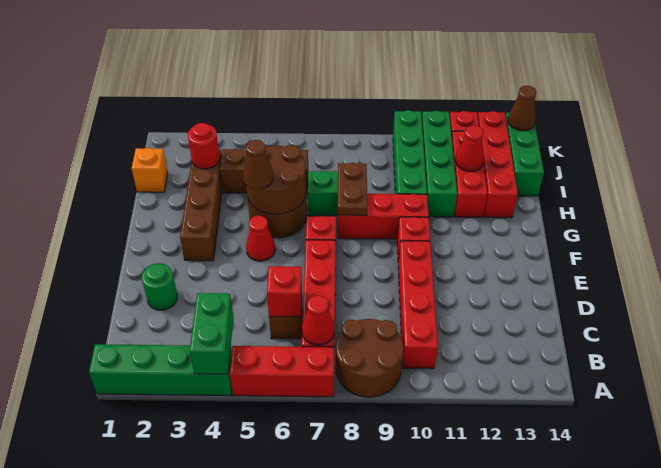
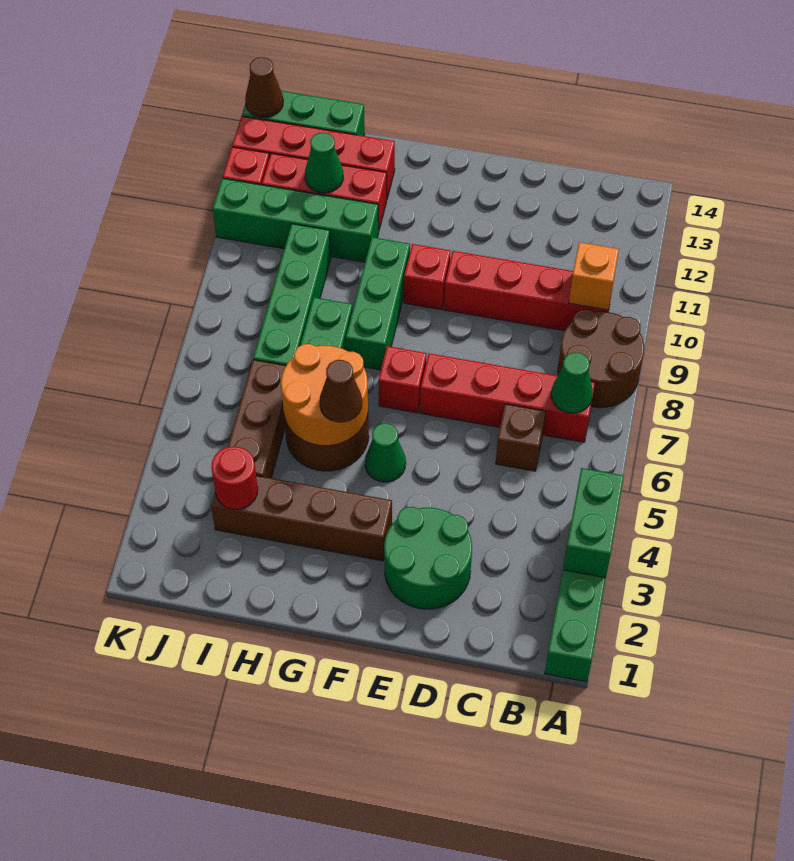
green brick A4:B4 level 2 -> green brick A3:A4 level 2
red brick A5:A7 level 1 -> none
red cone B7 level 2 -> green cone B7 level 2
red brick C6 level 2 -> none
green round brick D2 level 1 -> green round brick D2:E3 level 1
red cone F5 level 1 -> green cone F5 level 1
brown round brick G5:H6 level 2 -> orange round brick G5:H6 level 2
red brick G8:G10 level 1 -> green brick G8:G10 level 1
brown plate G8:H8 level 2 -> none
green brick H10:K10 level 1 -> green brick I7:I10 level 1
orange brick I1 level 1 -> orange brick B10 level 2
red cone I12 level 2 -> green cone I12 level 2

